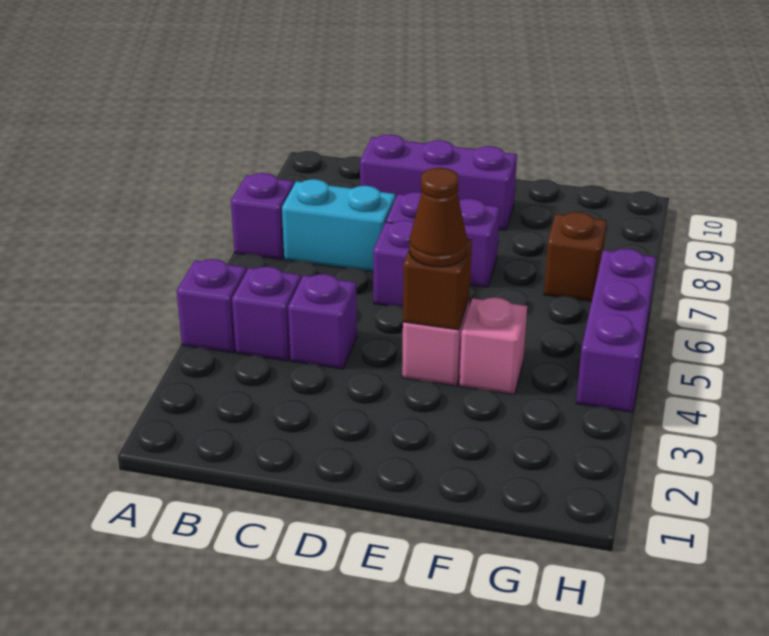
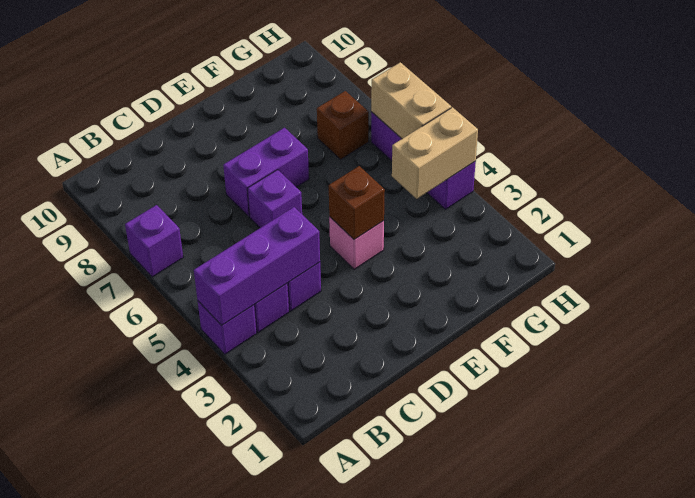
cyan brick B7:C7 level 1 -> none
purple brick C9:E9 level 1 -> purple brick A4:C4 level 2
brown cone E4 level 3 -> none
pink brick F4 level 1 -> none
none -> tan brick G4:H4 level 2
none -> tan brick H5:H6 level 2

